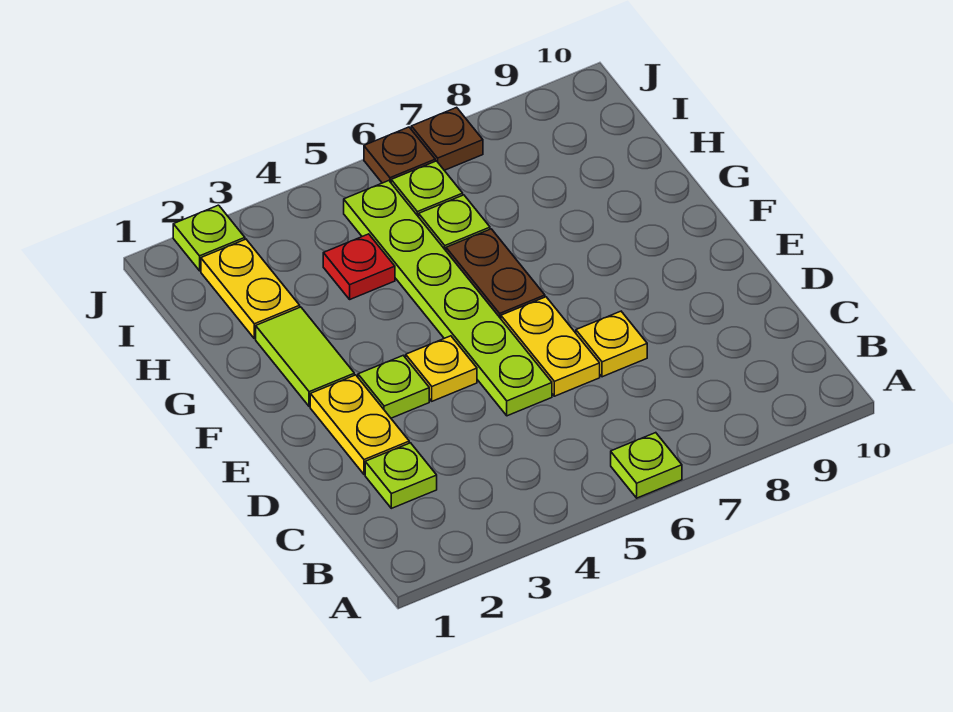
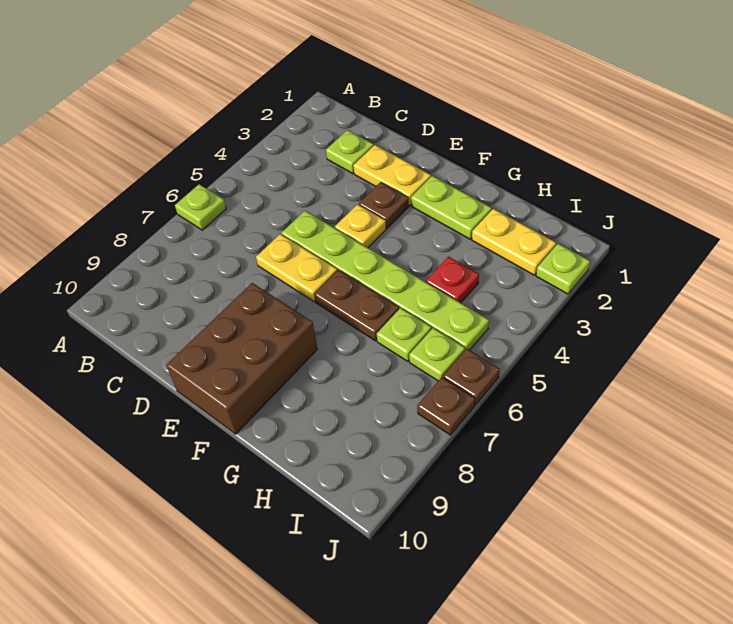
yellow plate D7 level 1 -> none
lime plate E3 level 1 -> brown plate E3 level 1
none -> brown brick E8:F10 level 1
lime tile F2:G2 level 1 -> lime plate F2:G2 level 1

